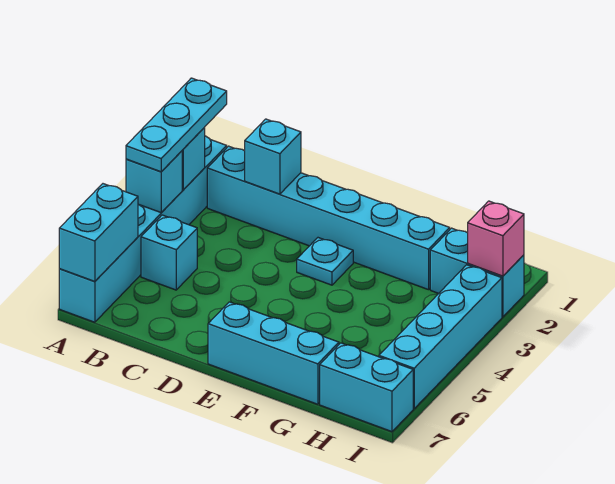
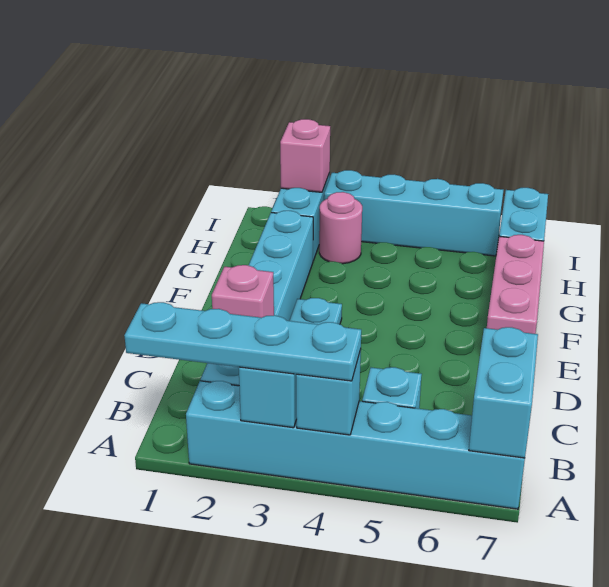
cyan plate A2:A4 level 3 -> cyan plate A1:A4 level 3
cyan brick A6:A7 level 2 -> cyan brick A7:B7 level 2
cyan brick C2 level 2 -> pink brick C2 level 2
cyan brick E7:G7 level 1 -> pink brick E7:G7 level 1
none -> pink round brick H3 level 1

